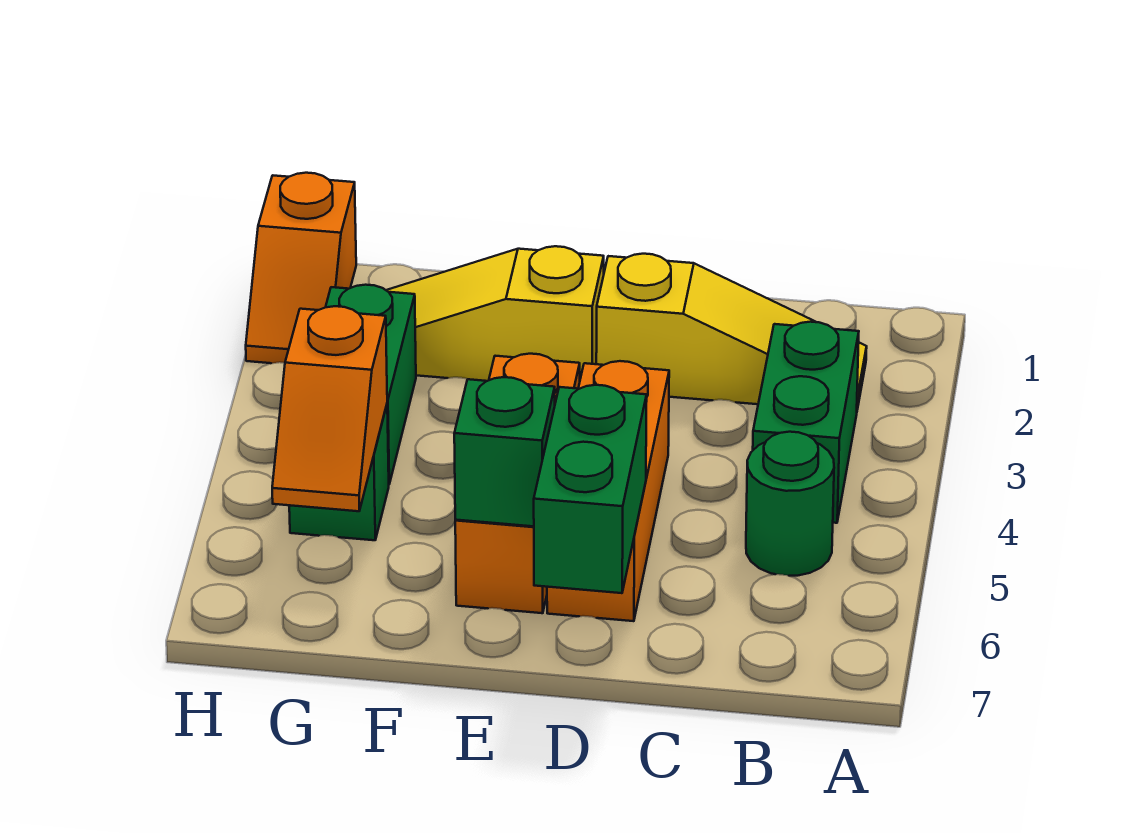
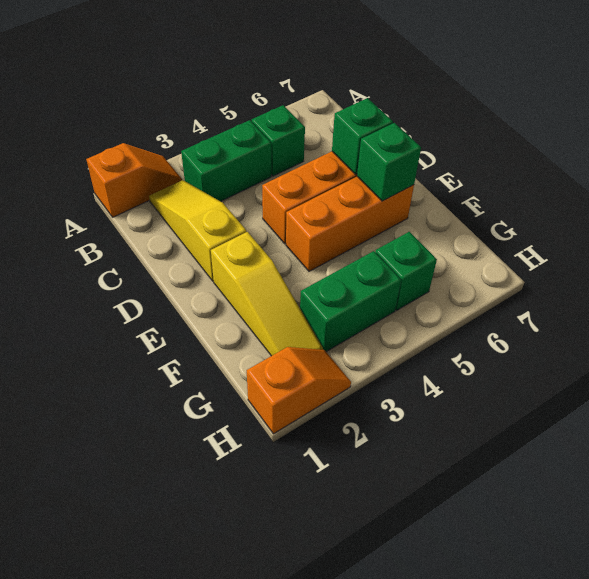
green round brick B5 level 1 -> green brick B5 level 1
green brick D6:D7 level 2 -> green brick D6 level 2
orange slope G5:G6 level 2 top 5 -> orange slope A1:A2 level 1 top 1

